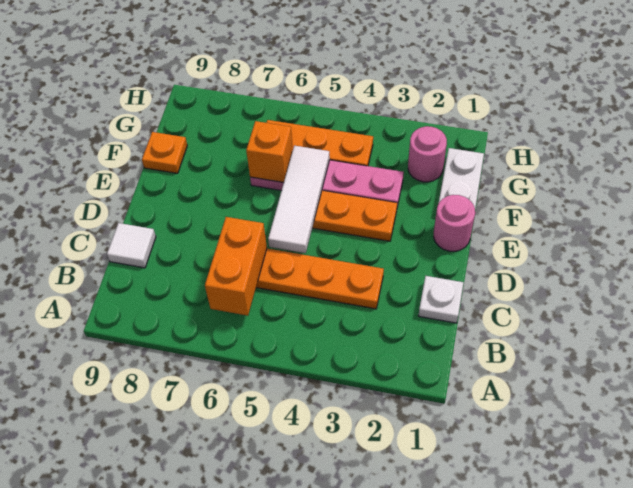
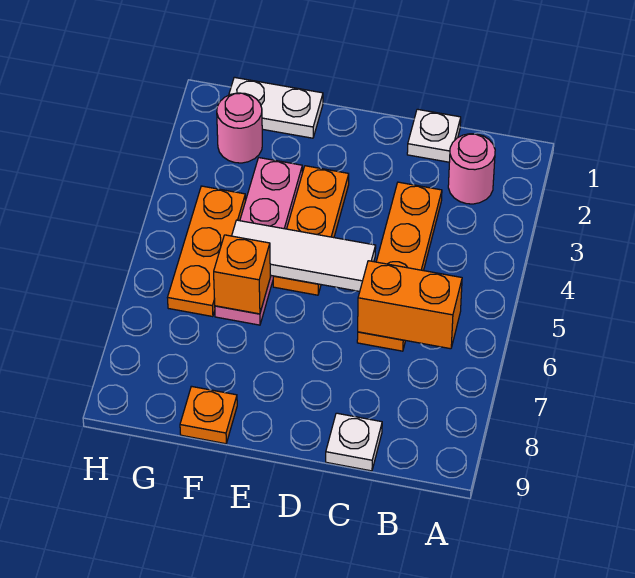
white tile C9 level 1 -> white plate C9 level 1
pink round brick E1 level 1 -> pink round brick B2 level 1

